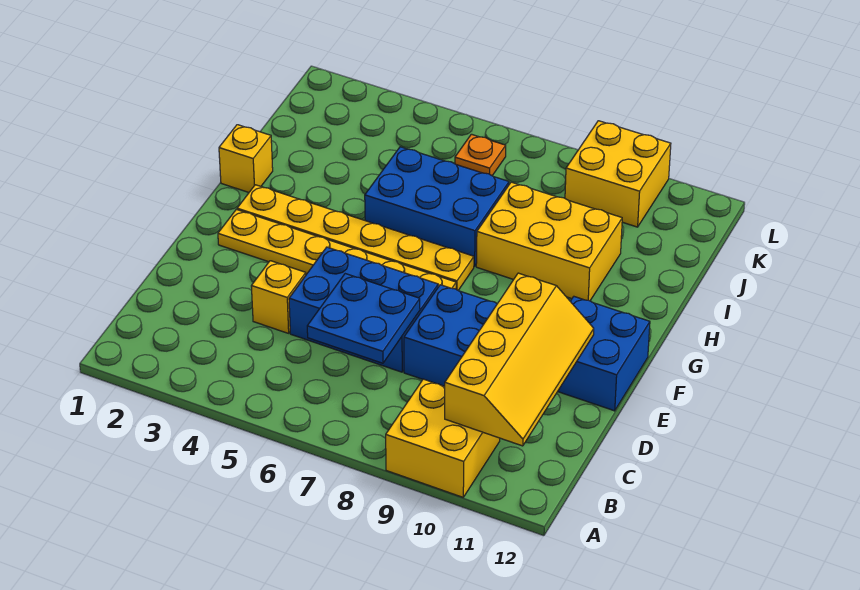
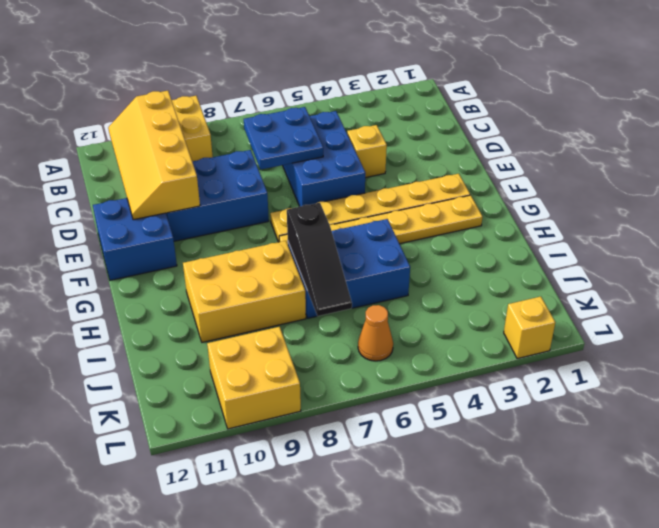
blue brick D5:E7 level 1 -> blue brick C5:E6 level 1
yellow brick H1 level 1 -> yellow brick L2 level 1
none -> black slope H7:J7 level 2 top H
orange plate K6 level 1 -> orange cone K6 level 1

